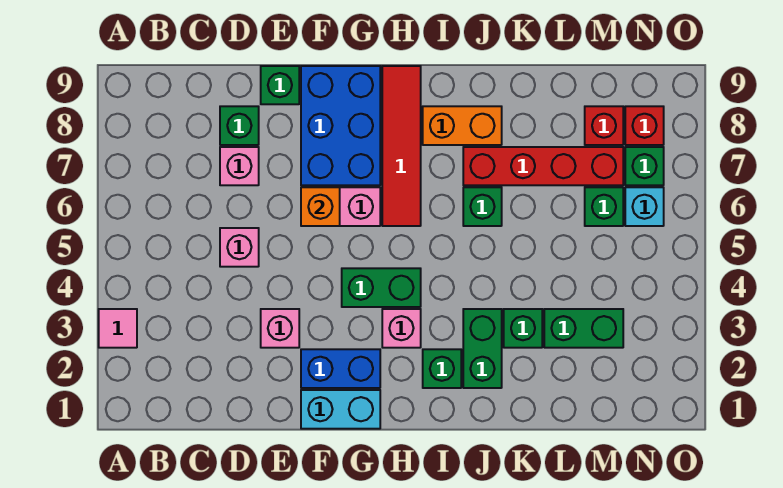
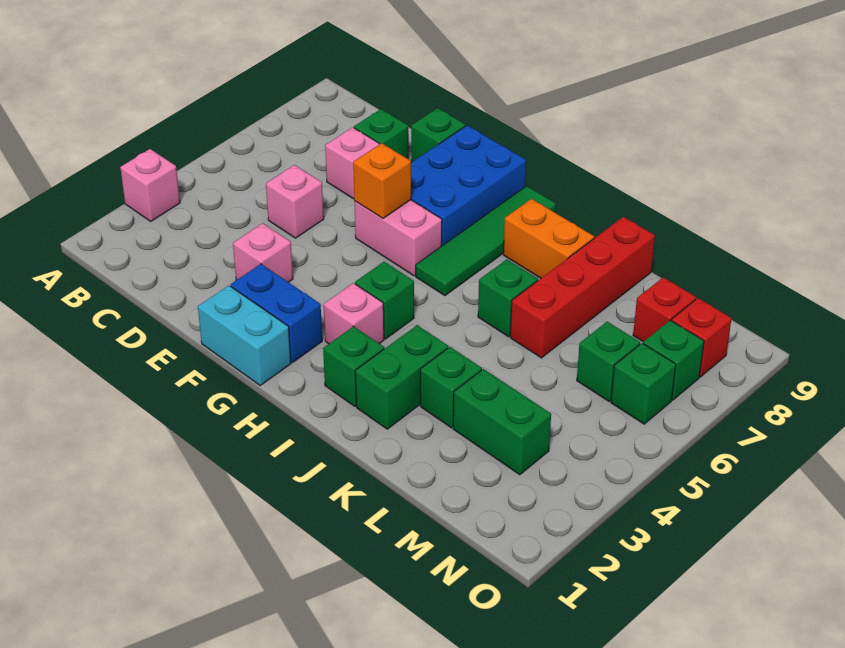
pink tile A3 level 1 -> pink brick A3 level 1
green brick G4:H4 level 1 -> green brick H4 level 1
red tile H6:H9 level 1 -> green tile H6:H9 level 1
red brick J7:M7 level 1 -> red brick K6:K9 level 1
cyan brick N6 level 1 -> green brick N6 level 1

